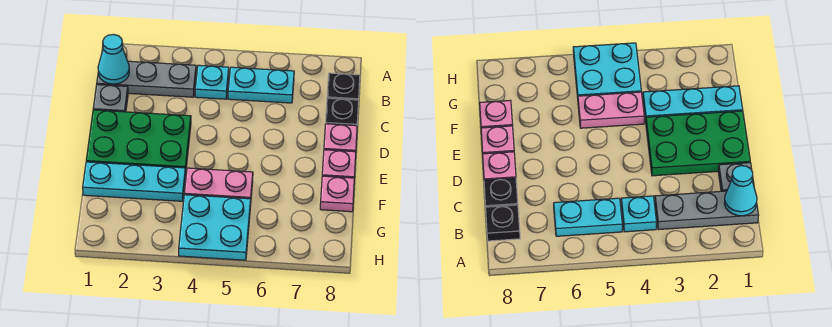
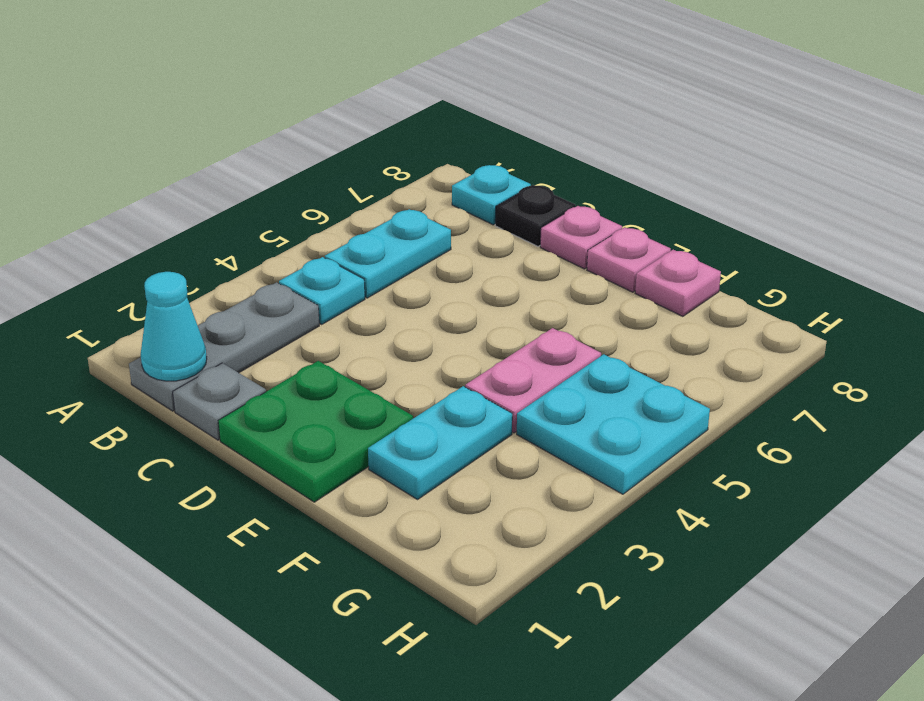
black plate B8 level 1 -> cyan plate B8 level 1
green plate D1:E3 level 1 -> green plate D1:E2 level 1
cyan plate F1:F3 level 1 -> cyan plate F2:F3 level 1

